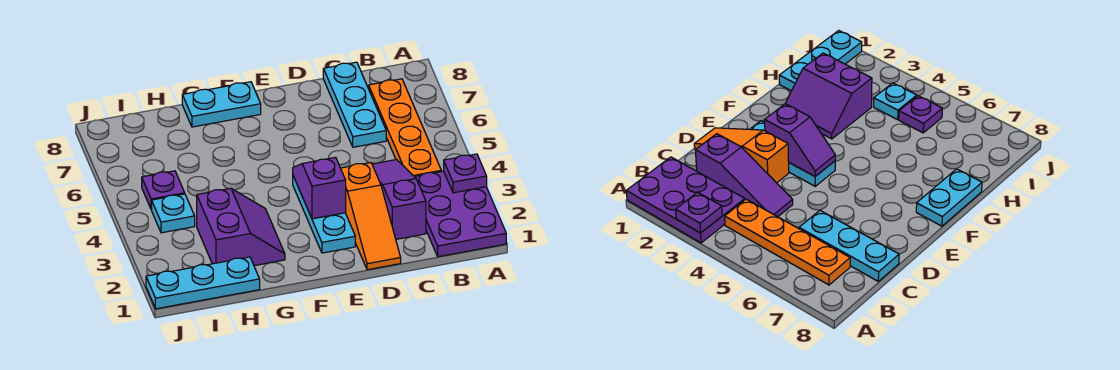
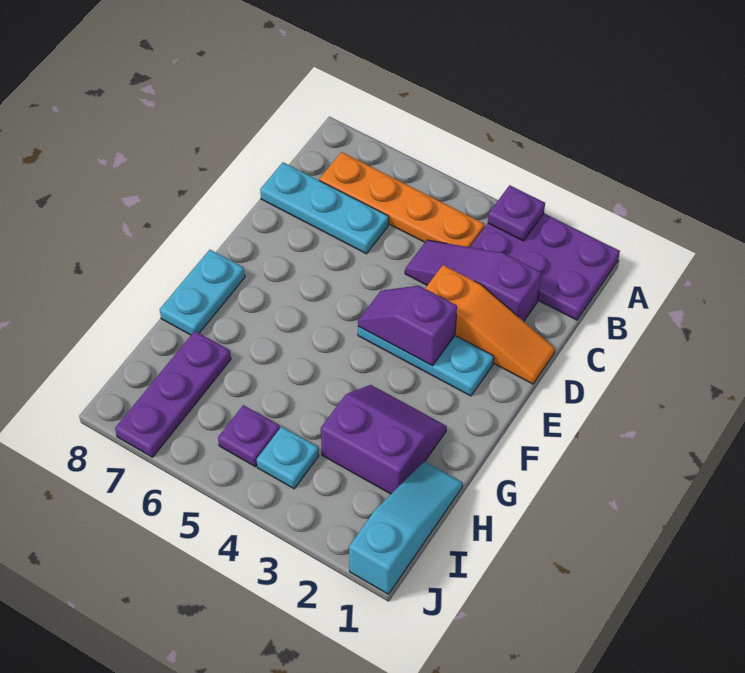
cyan plate H1:J1 level 1 -> cyan slope H1:J1 level 1 top J
none -> purple plate H7:J7 level 1

